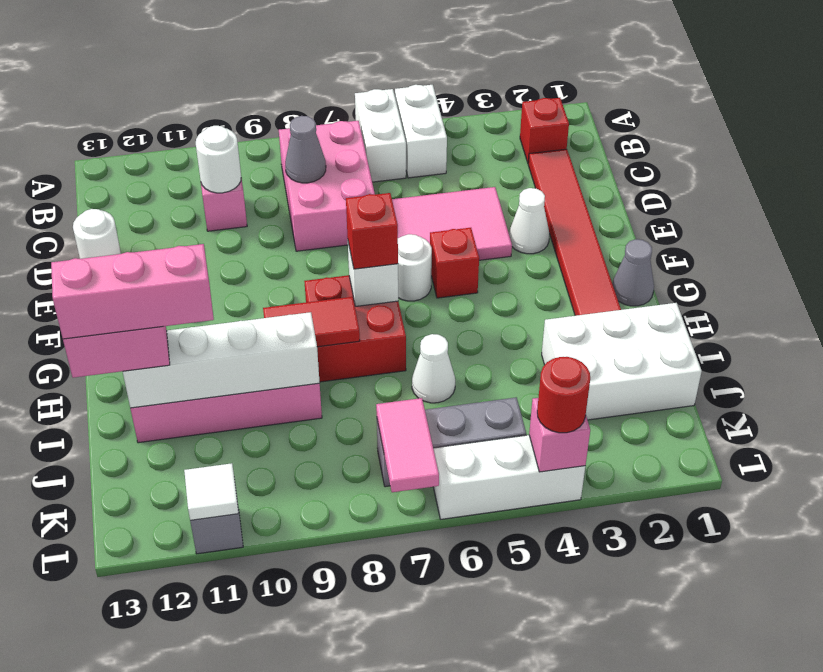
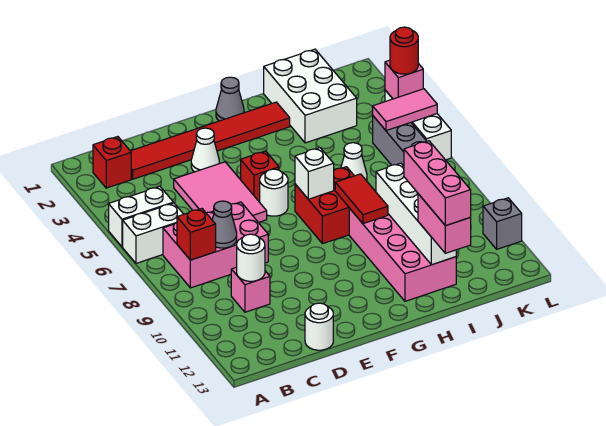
red brick G7 level 3 -> red brick B8 level 2
pink tile K7:L7 level 2 -> pink tile K5:L5 level 2
white tile L11 level 2 -> none

